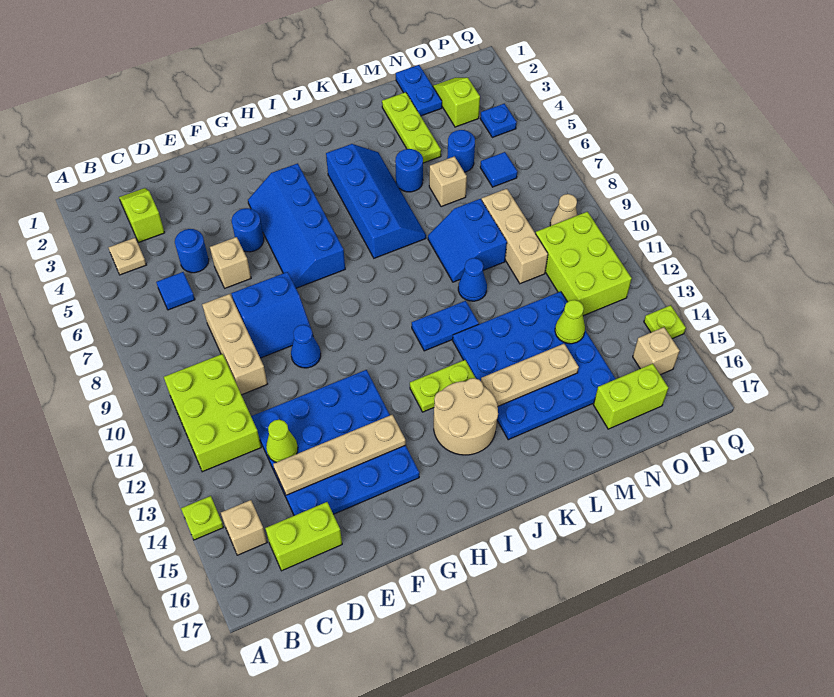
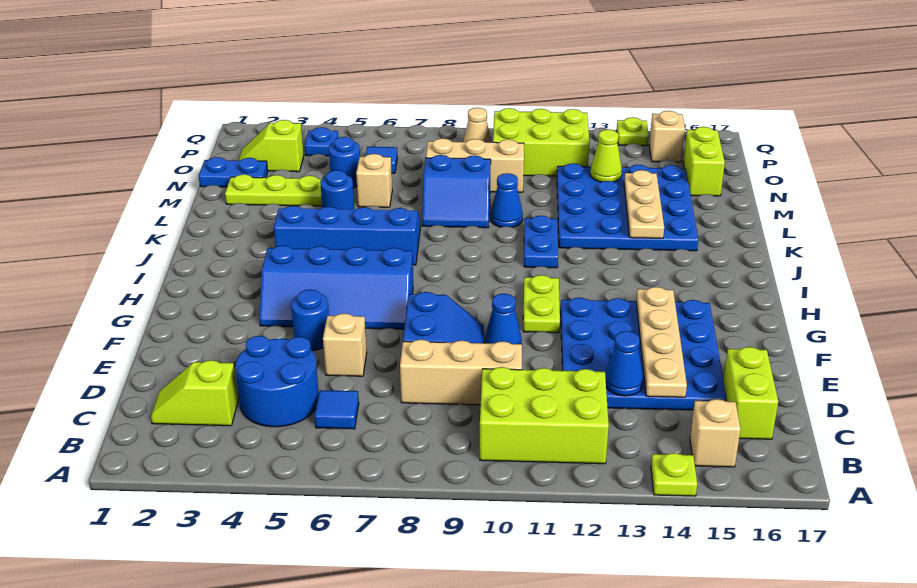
tan plate B4 level 1 -> none
blue round brick D5 level 1 -> blue round brick C4:D5 level 1
lime cone D13 level 2 -> blue cone D13 level 2
lime plate I13:J13 level 1 -> lime plate G11:H11 level 1
tan round brick I14:J15 level 1 -> none

